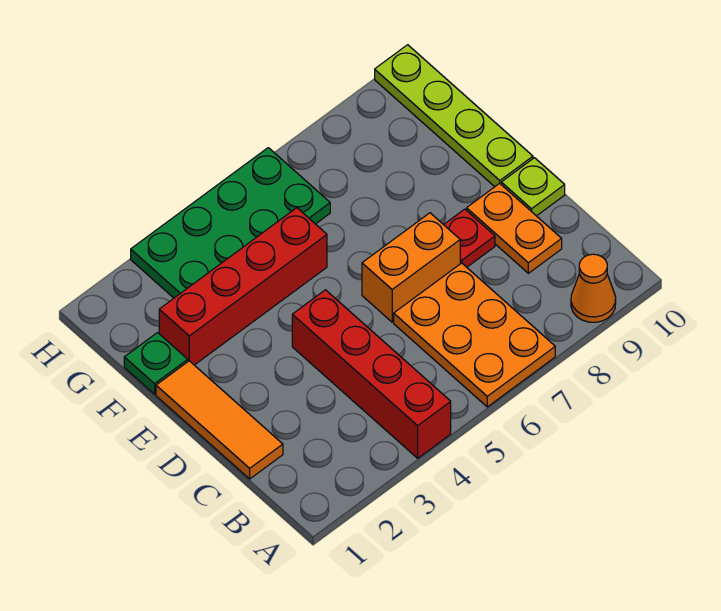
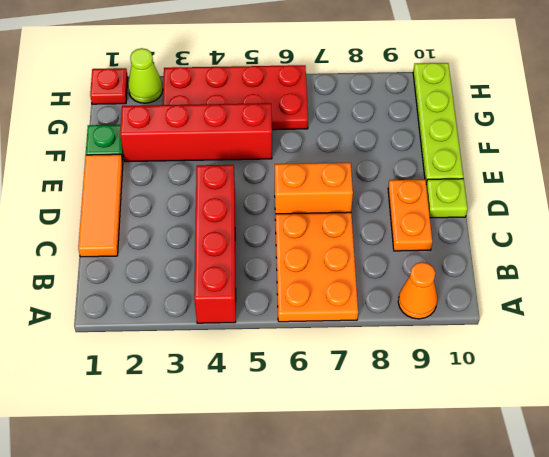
red plate D8 level 1 -> red plate H1 level 1
green plate G3:H6 level 1 -> red plate G3:H6 level 1
none -> lime cone H2 level 1

